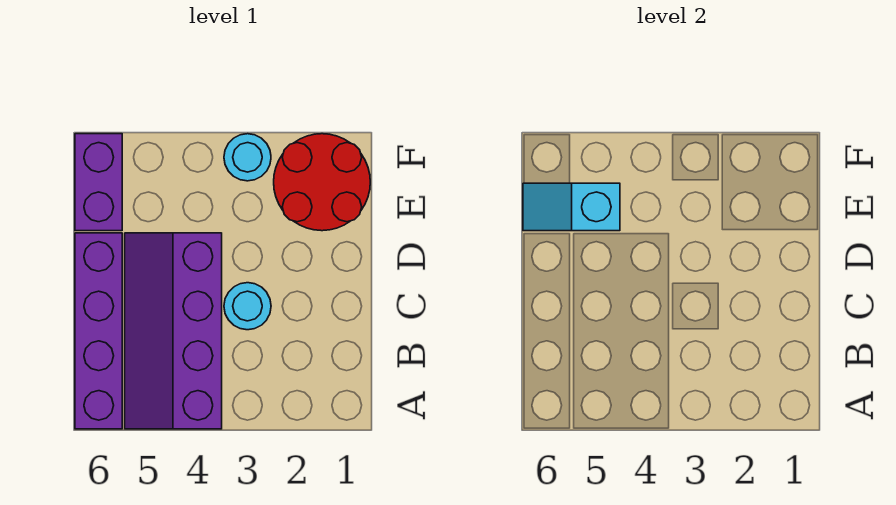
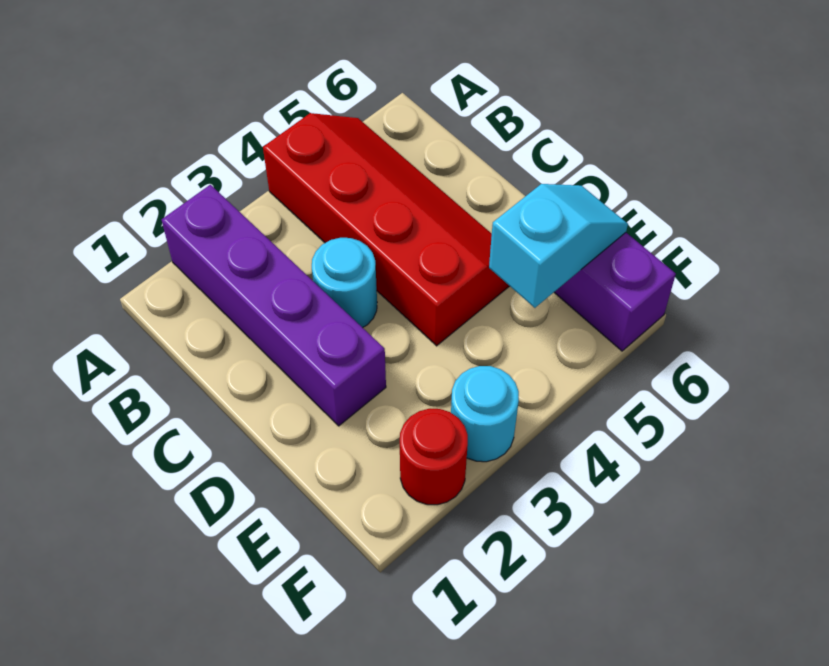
purple slope A4:D5 level 1 top 4 -> red slope A4:D5 level 1 top 4
purple brick A6:D6 level 1 -> purple brick A2:D2 level 1
red round brick E1:F2 level 1 -> red round brick F2 level 1

